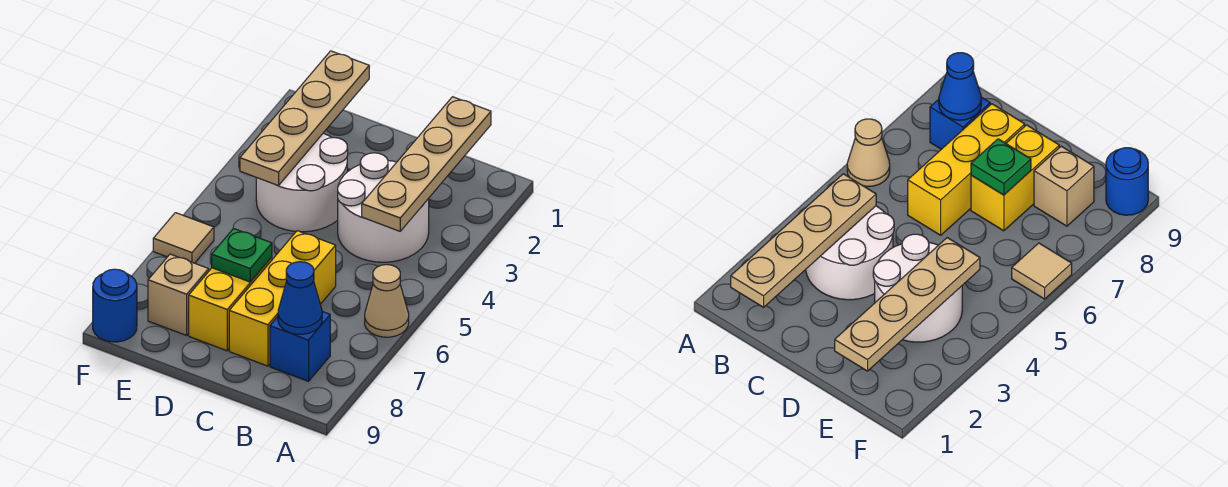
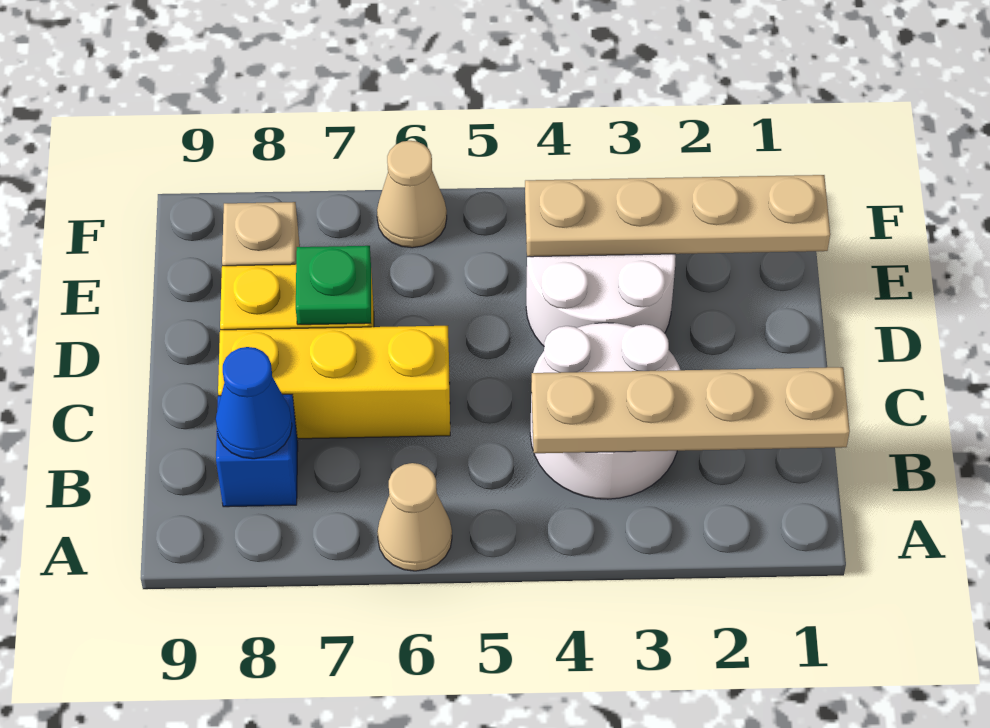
tan tile F6 level 1 -> tan cone F6 level 1
blue round brick F9 level 1 -> none

